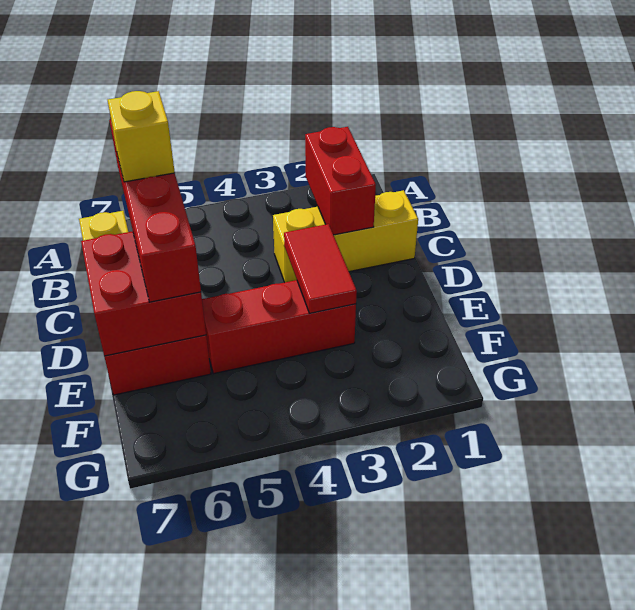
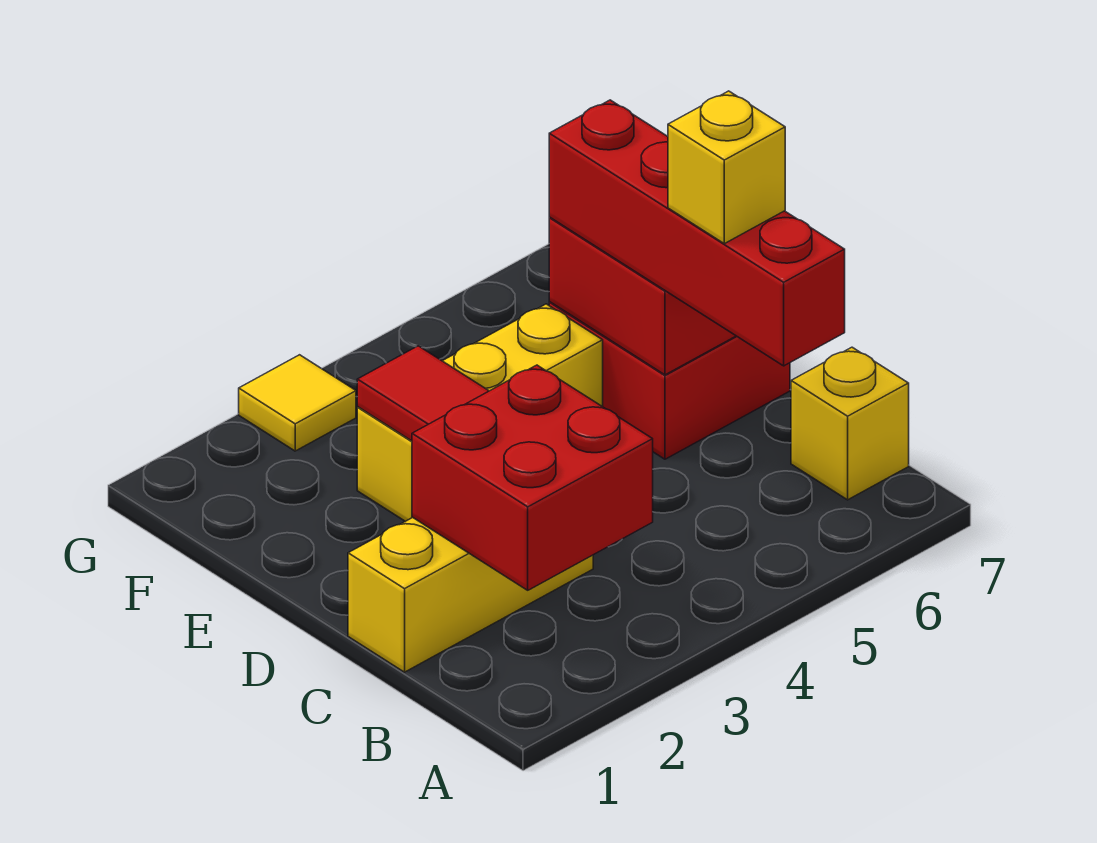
red brick B2:C2 level 2 -> red brick B2:C3 level 2
red brick E3:E5 level 1 -> yellow brick E3:E5 level 1
none -> yellow tile G3 level 1

